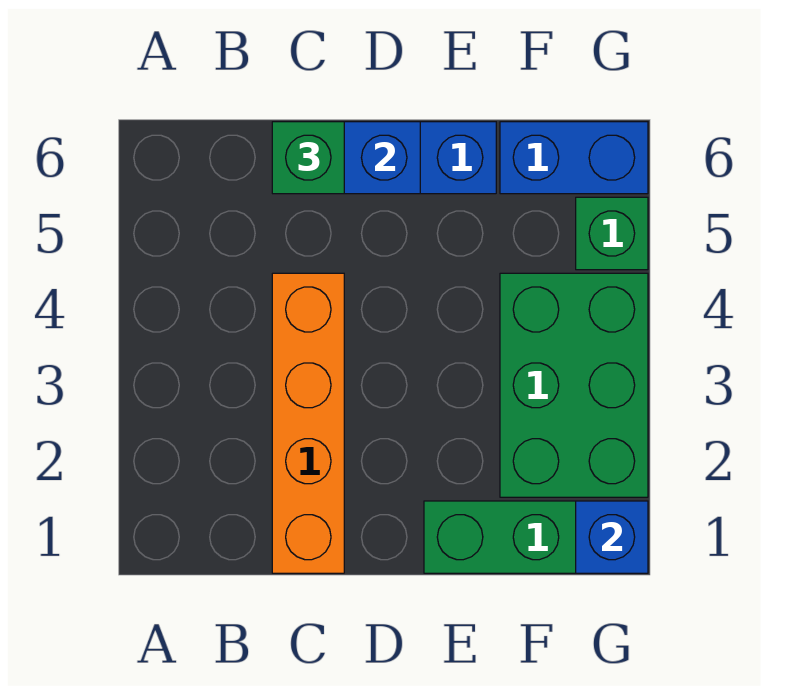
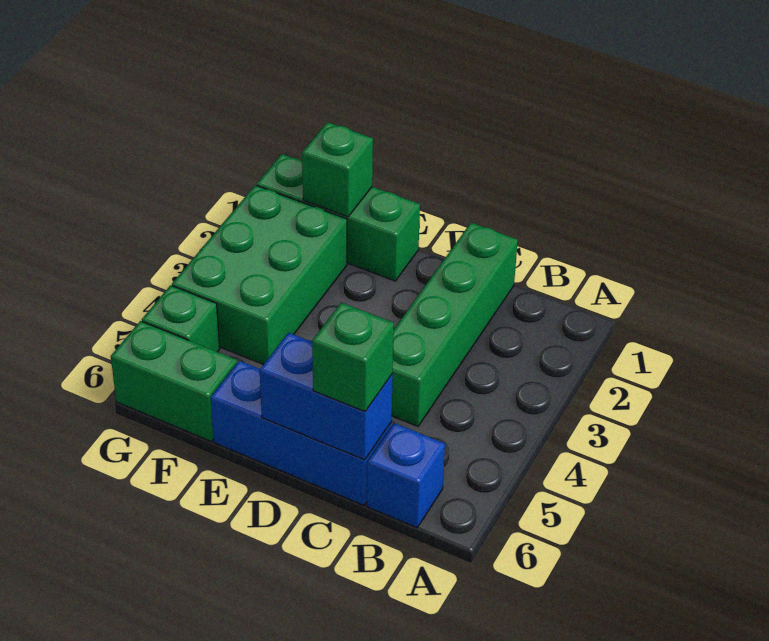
orange brick C1:C4 level 1 -> green brick C1:C4 level 1
none -> green brick F1 level 2
blue brick F6:G6 level 1 -> green brick F6:G6 level 1
blue brick G1 level 2 -> blue brick B6 level 1

